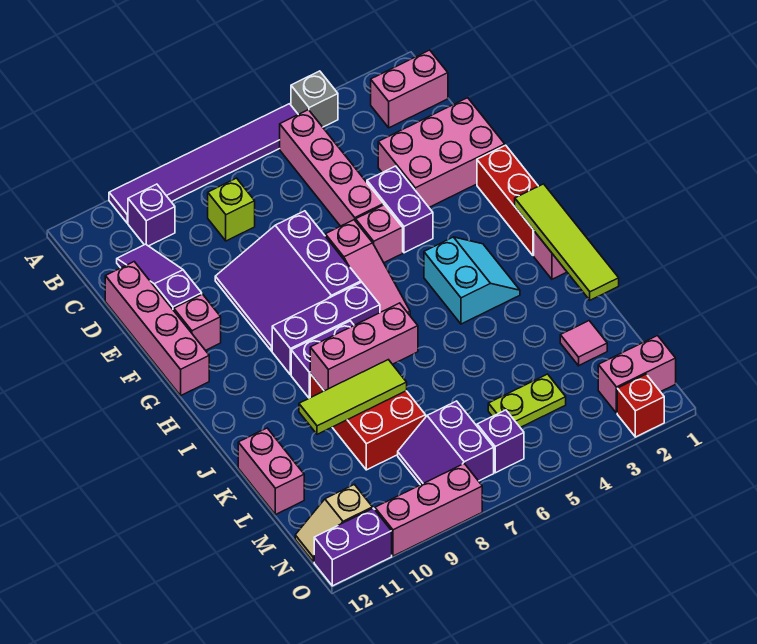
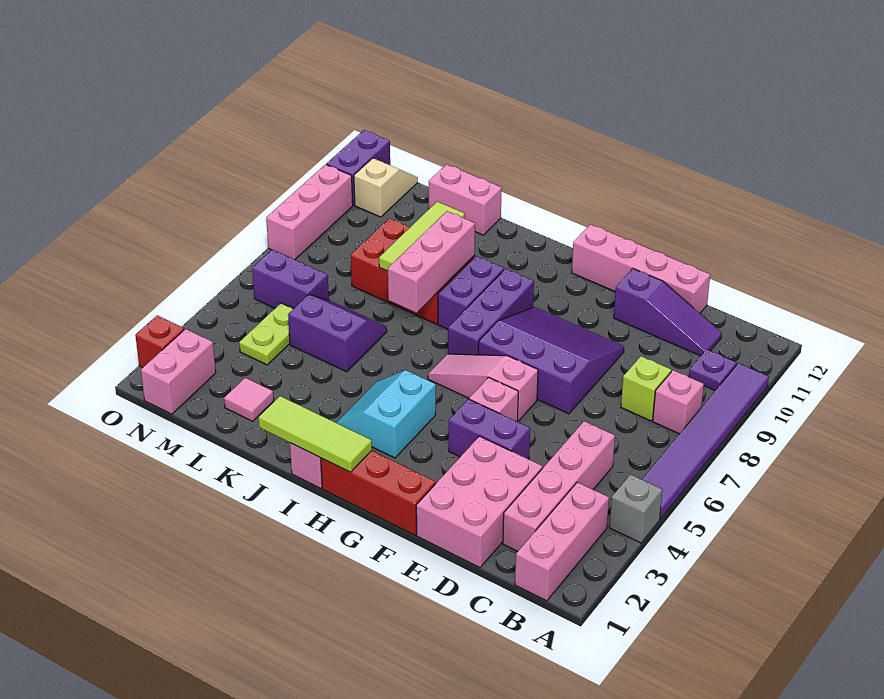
pink brick B1:B2 level 1 -> pink brick B1:B3 level 1
pink brick B5:E5 level 1 -> pink brick C2:C5 level 1
purple brick B10 level 1 -> purple plate B10 level 1
pink brick F11 level 1 -> pink brick B8 level 1
lime tile H1:K1 level 2 -> lime tile H1:J1 level 2
cyan slope H3:I4 level 1 top 4 -> cyan slope H3:I4 level 1 top H
purple slope M7:N8 level 1 top 7 -> purple slope K5:L6 level 1 top 5
purple brick N6 level 1 -> purple brick M6:N6 level 1

